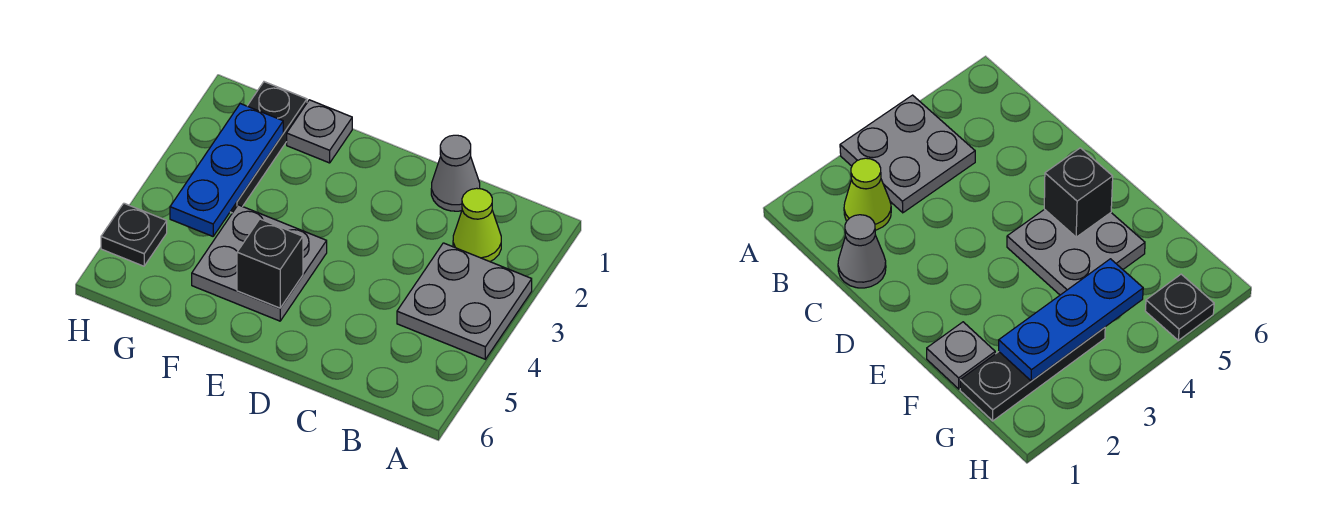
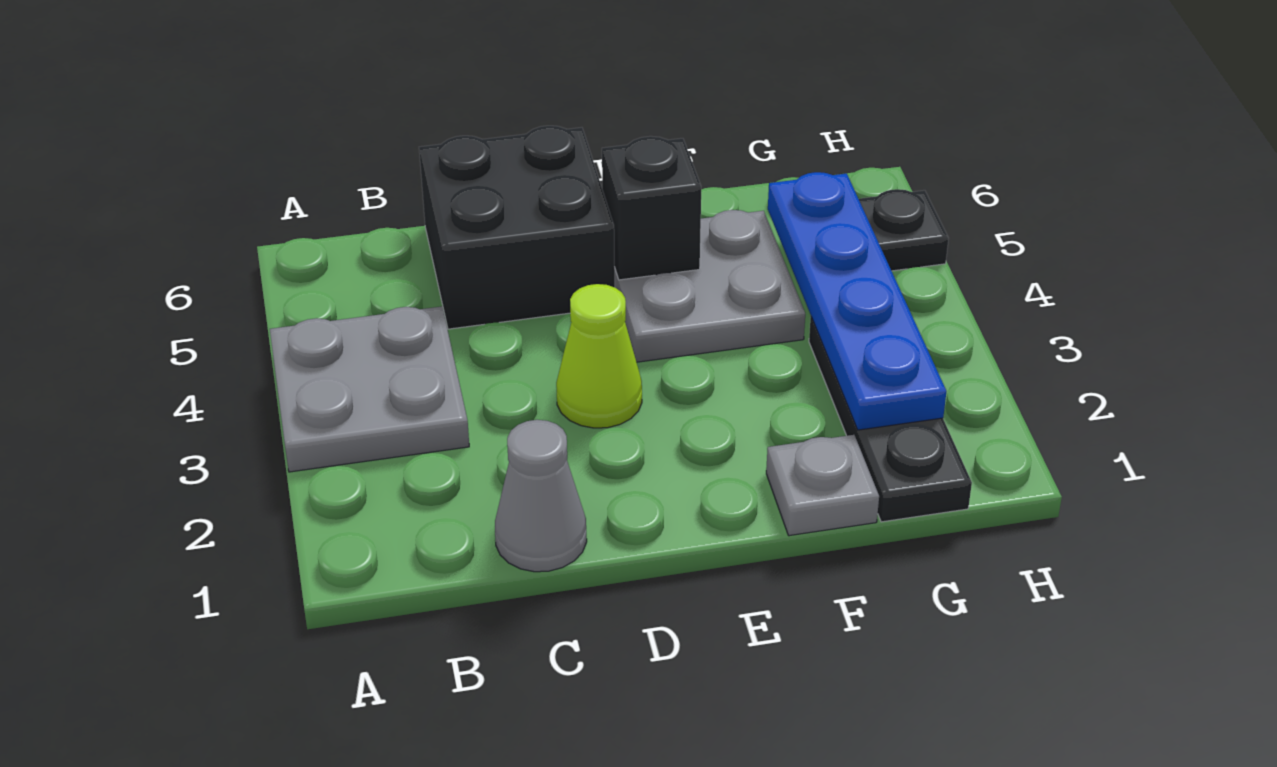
lime cone B2 level 1 -> lime cone D3 level 1
none -> black brick C5:D6 level 1
blue plate G2:G4 level 2 -> blue plate G2:G5 level 2

